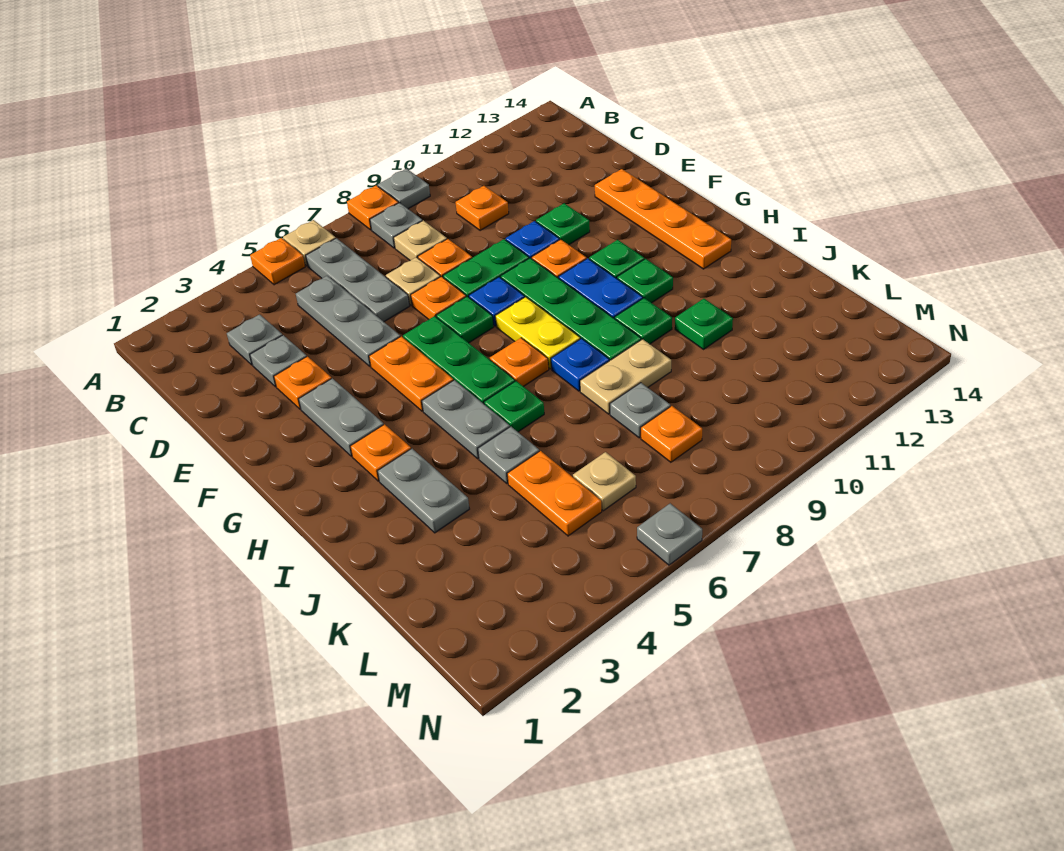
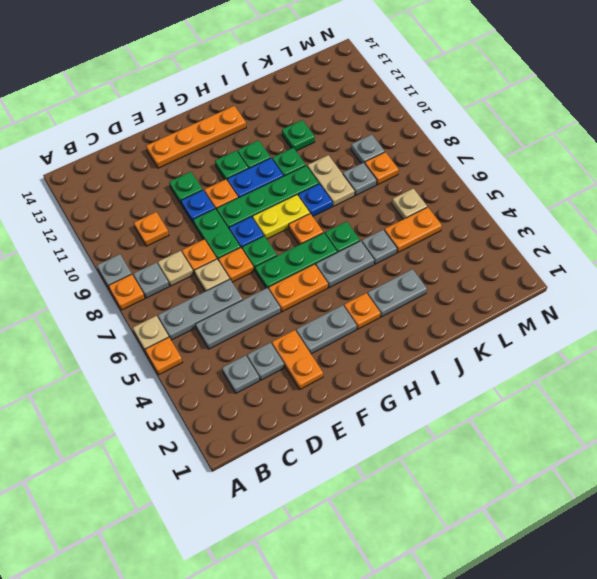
orange plate E3 level 1 -> orange plate E2:E3 level 1
grey plate N6 level 1 -> grey plate L9 level 1

